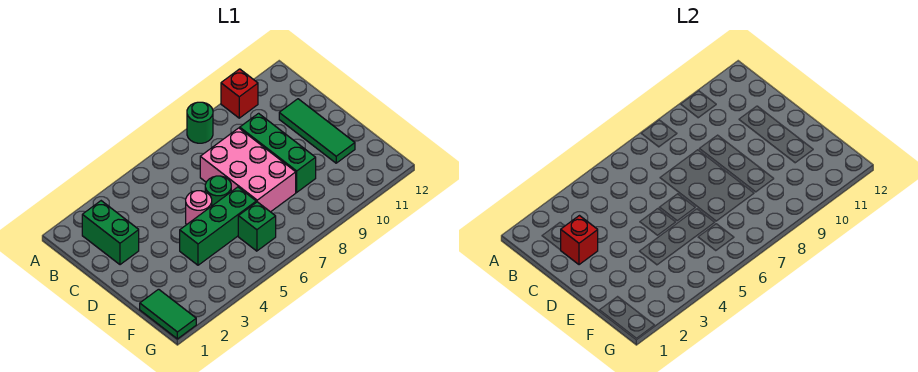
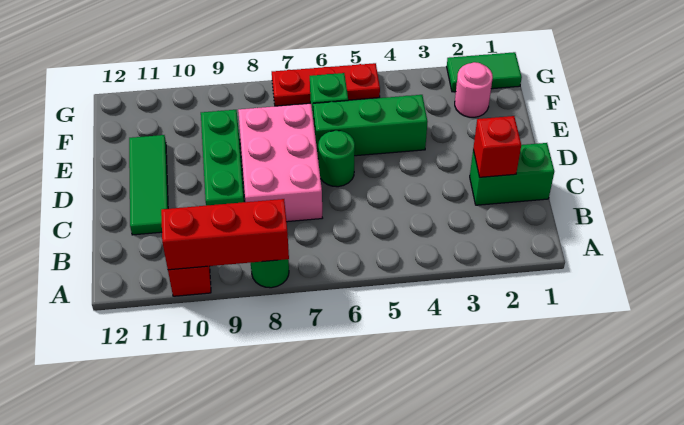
none -> red brick A8:A10 level 2
green brick B2:C2 level 1 -> green brick C1:C2 level 1
pink round brick D5 level 1 -> pink round brick F2 level 1
green tile F1:G1 level 1 -> green tile G1:G2 level 1
none -> red plate G5:G7 level 1

